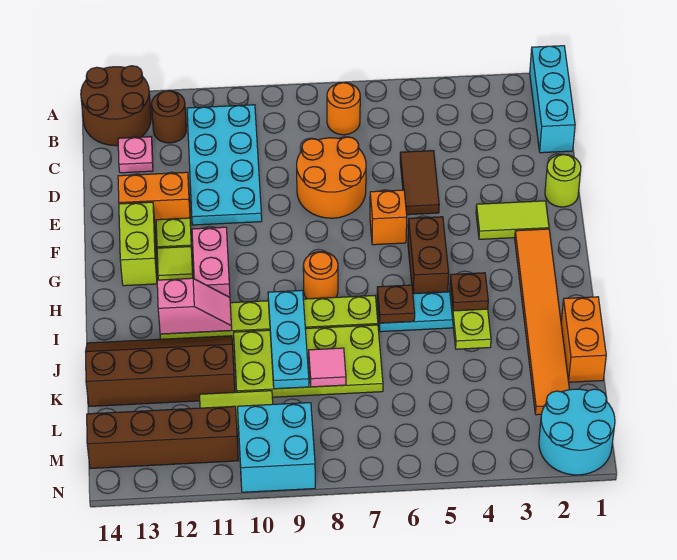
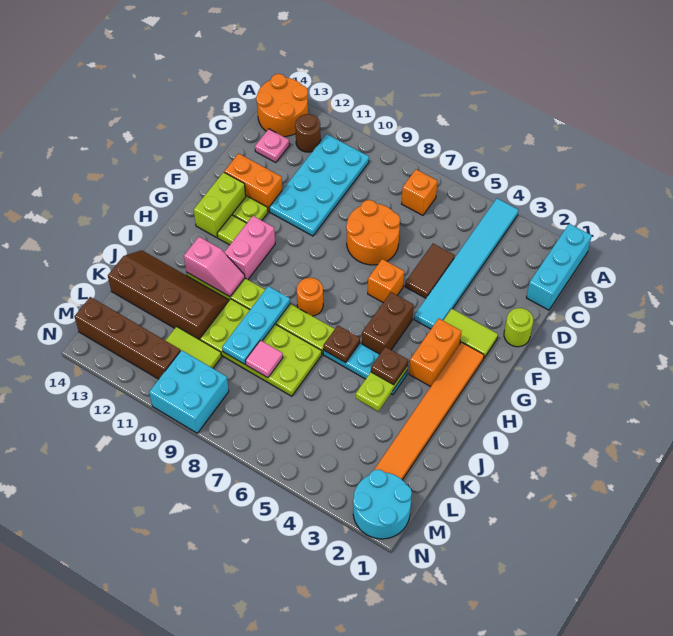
none -> cyan tile A4:F4 level 1
brown round brick A13:B14 level 1 -> orange round brick A13:B14 level 1
orange round brick B7 level 1 -> orange brick B7 level 1
orange brick J1:K1 level 1 -> orange brick G3:H3 level 1

